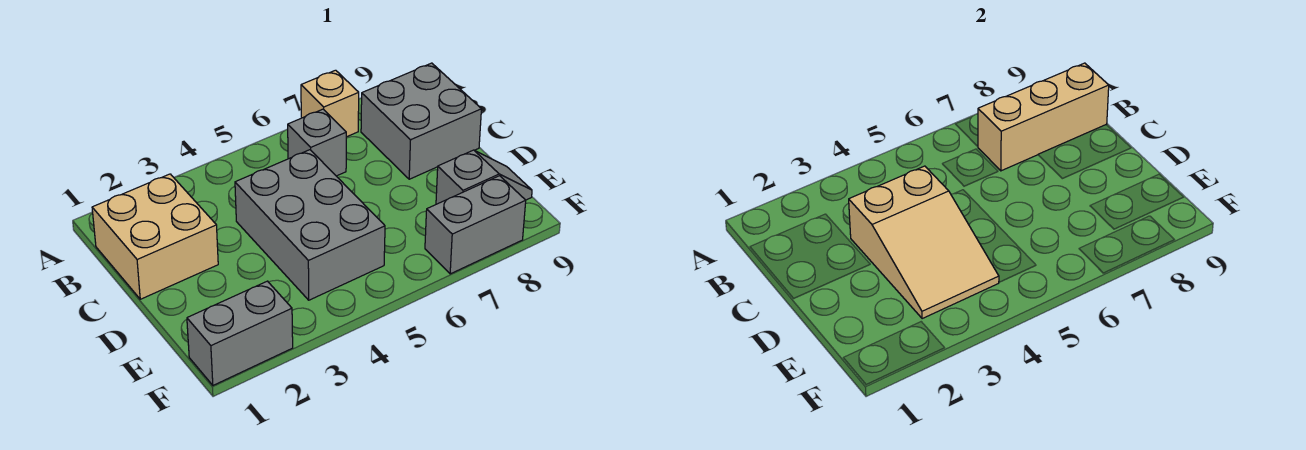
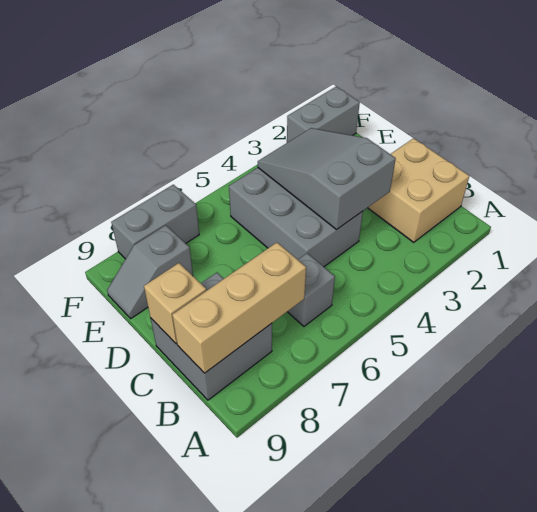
tan brick A7 level 1 -> tan brick C9 level 2
tan slope C3:E4 level 2 top C -> grey slope C3:E4 level 2 top C

